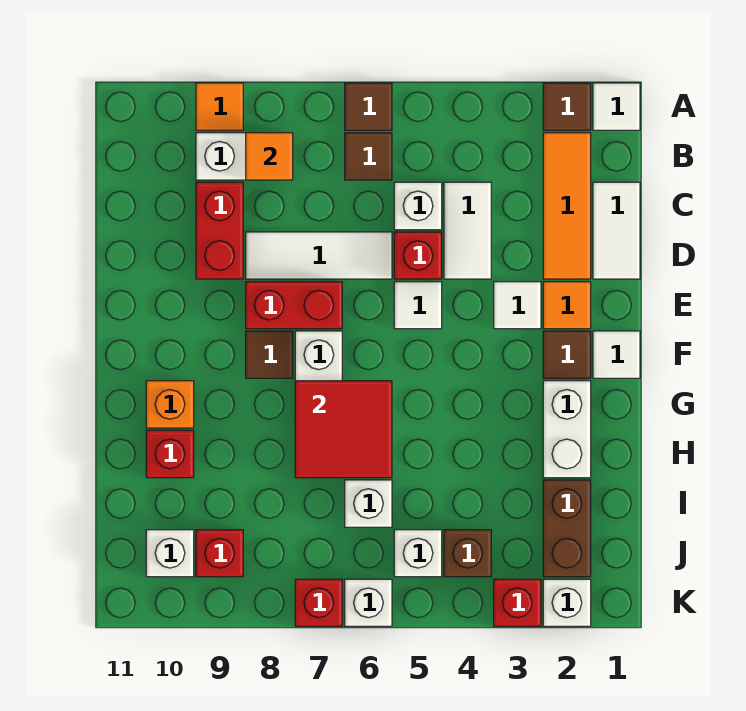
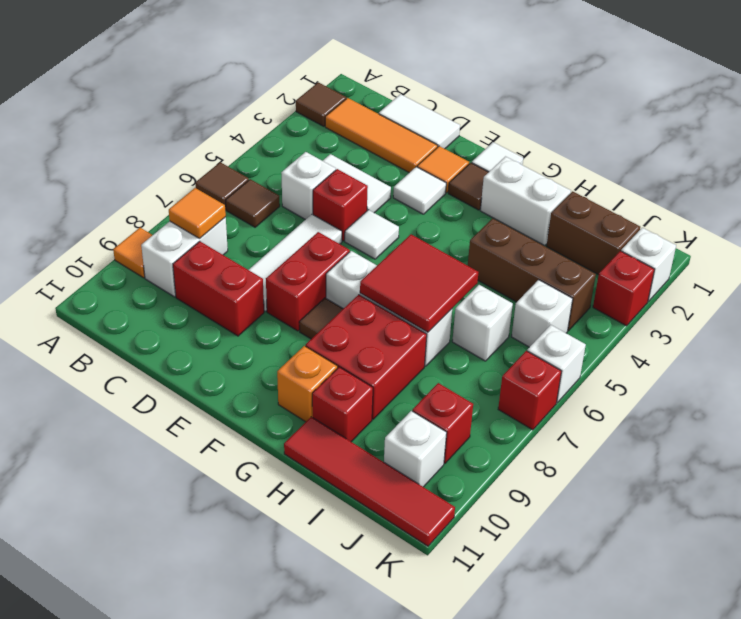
white tile A1 level 1 -> none
none -> red brick G8:H9 level 1
none -> red tile H11:K11 level 1
brown brick J4 level 1 -> brown brick H4:J4 level 1

